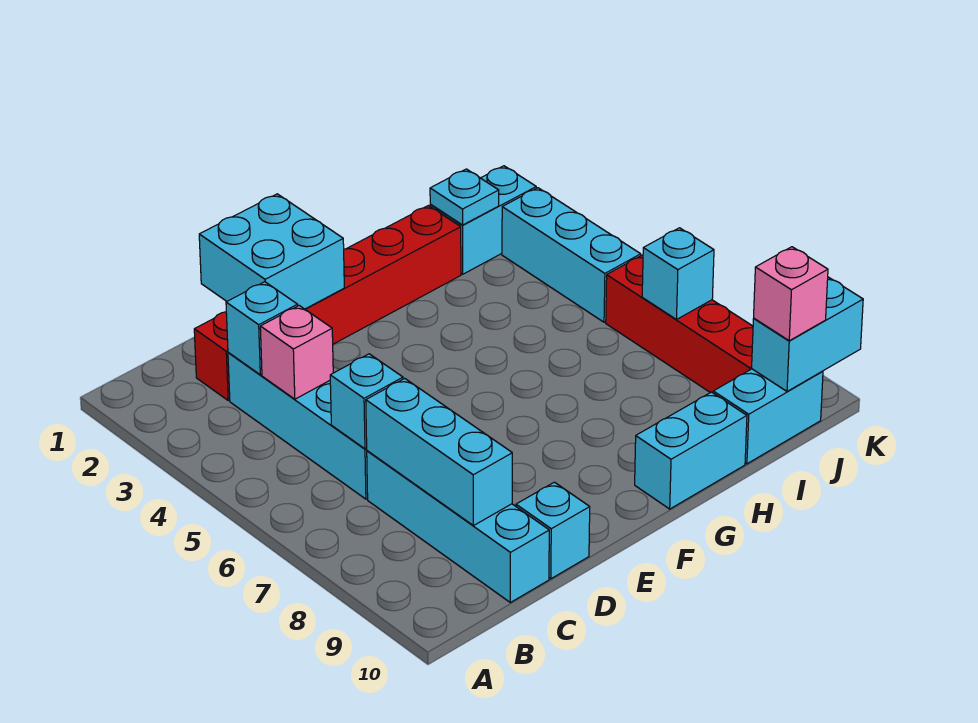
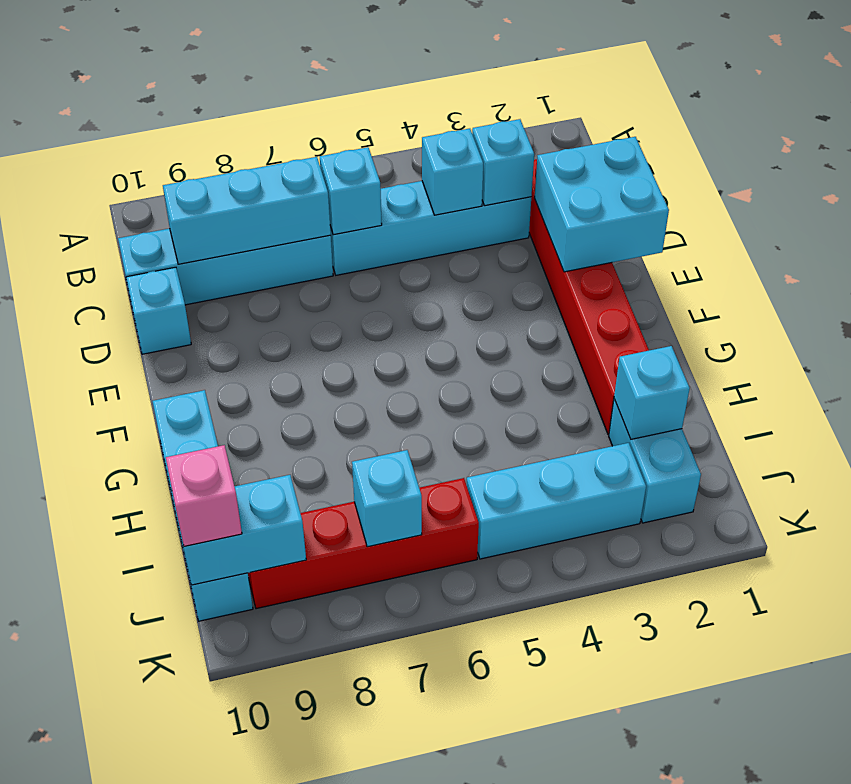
pink brick C4 level 2 -> cyan brick C4 level 2
cyan plate I2 level 2 -> cyan brick I2 level 2
cyan brick J10:K10 level 2 -> cyan brick J9:J10 level 2

